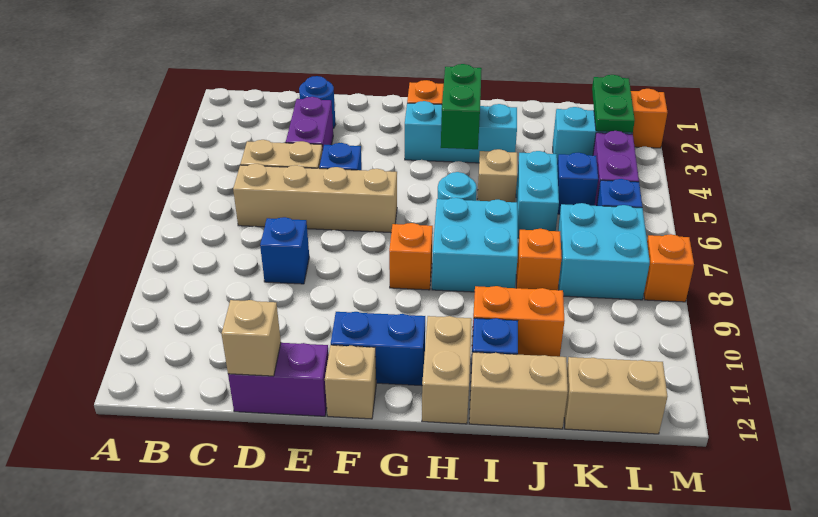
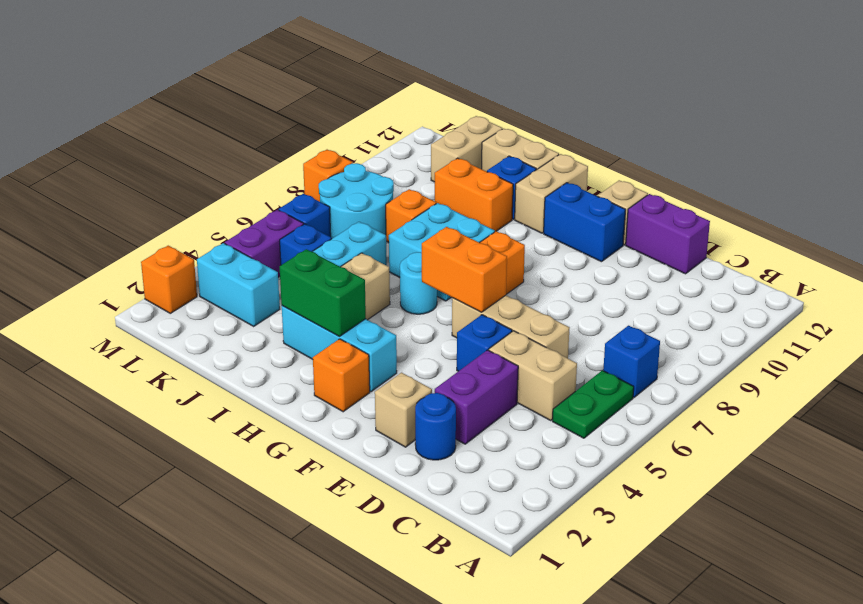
tan brick C6:F6 level 1 -> tan brick D6:F6 level 1
blue brick D8 level 1 -> blue brick B7 level 1
tan brick D12 level 2 -> tan brick E2 level 1
none -> orange brick F6:G6 level 2
green brick H3:H4 level 2 -> green brick H3:I3 level 2
cyan brick K7:L8 level 1 -> cyan round brick K7:L8 level 1
tan brick K12:L12 level 1 -> tan brick K11:K12 level 1
green plate L2:L3 level 2 -> green plate B5:B6 level 1

